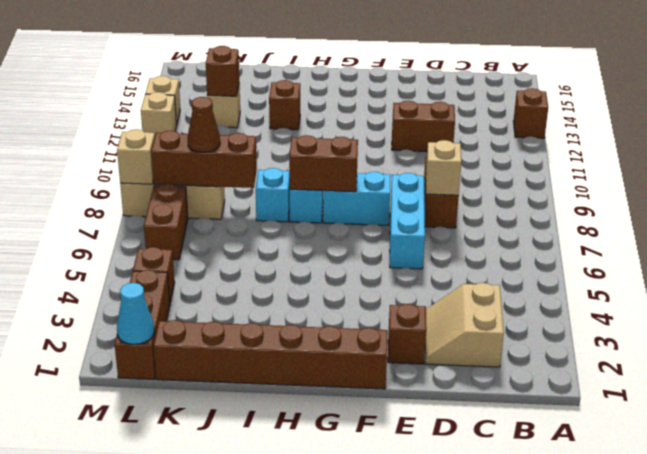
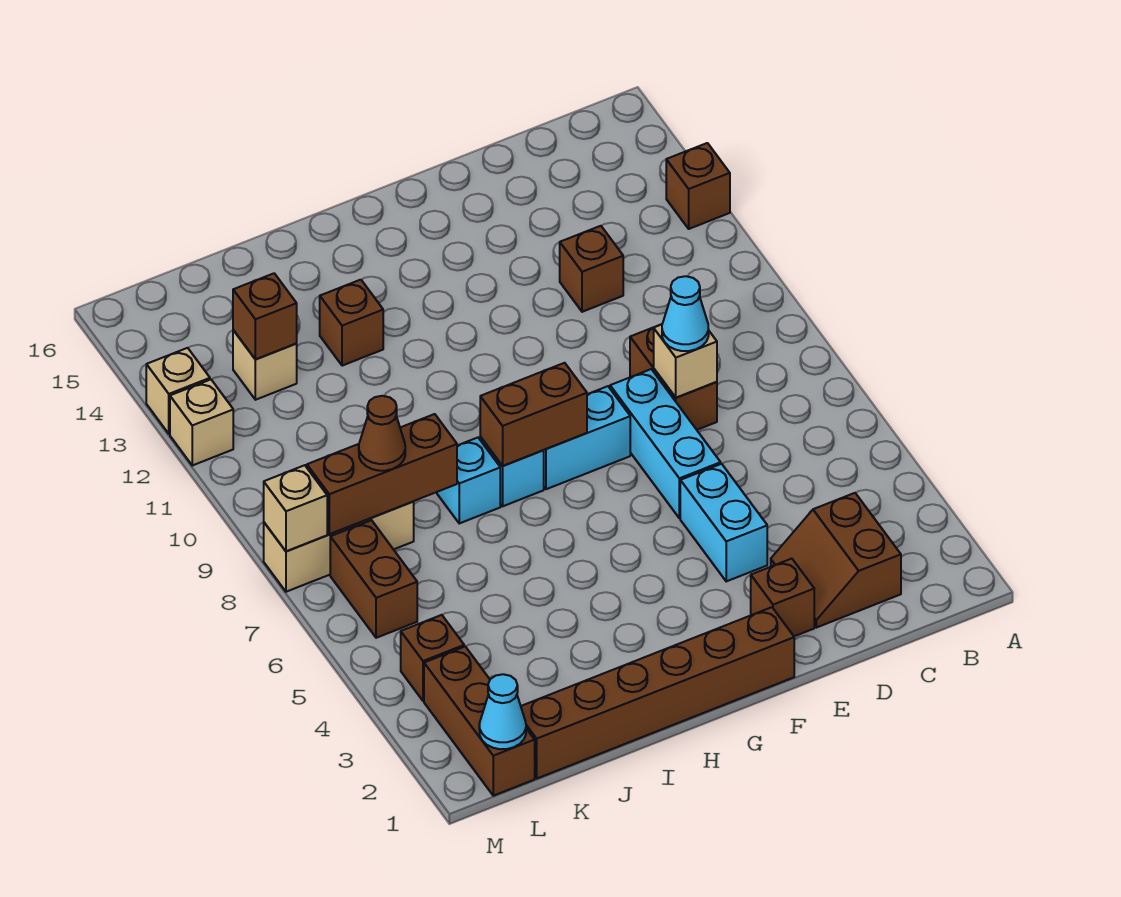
tan slope C2:D3 level 1 top C -> brown slope C2:D3 level 1 top C
none -> cyan cone D8 level 3
brown brick D12:E12 level 1 -> brown brick D12 level 1
none -> cyan brick E4:E5 level 1

